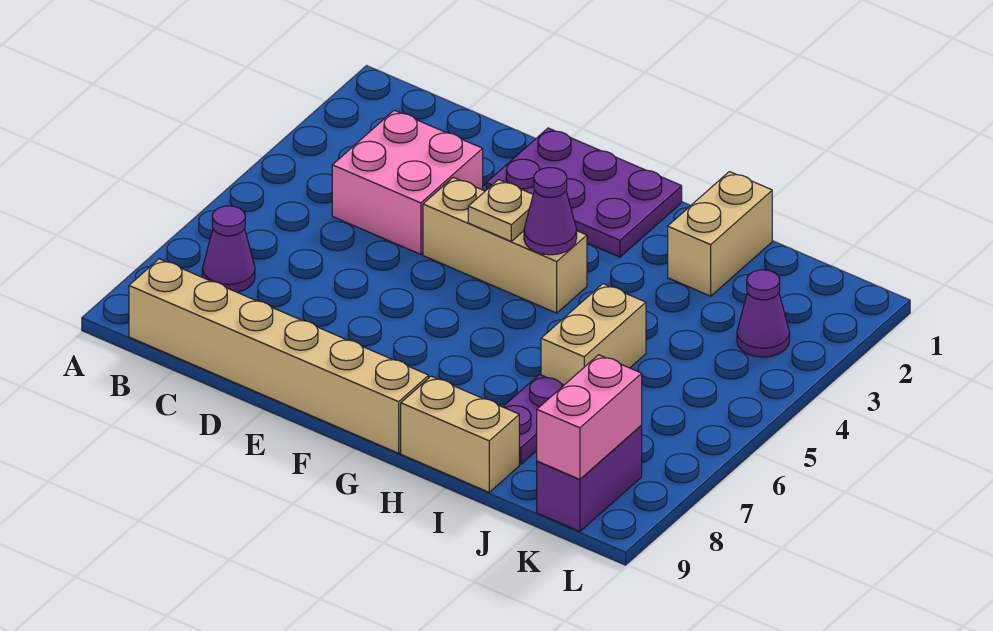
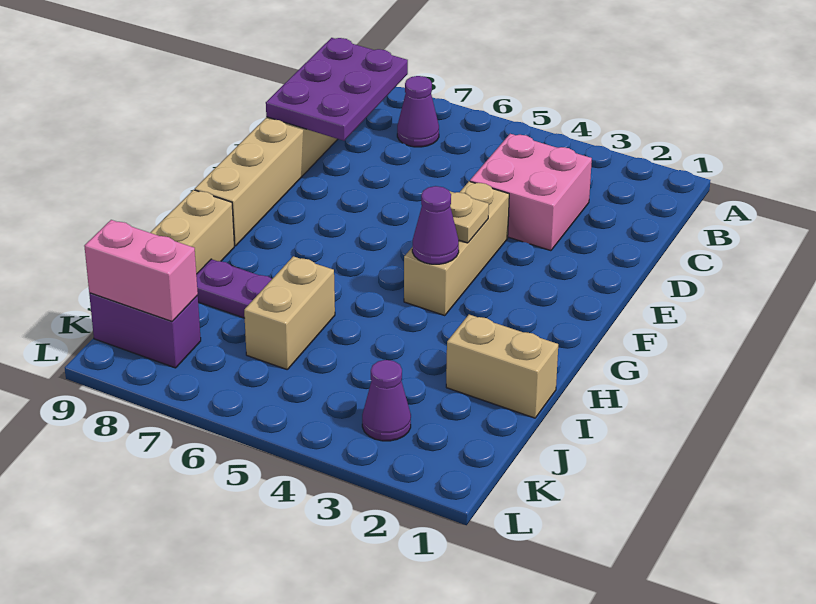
purple plate E1:G2 level 1 -> purple plate B8:D9 level 2
tan brick I5:I6 level 1 -> tan brick I6:J6 level 1

